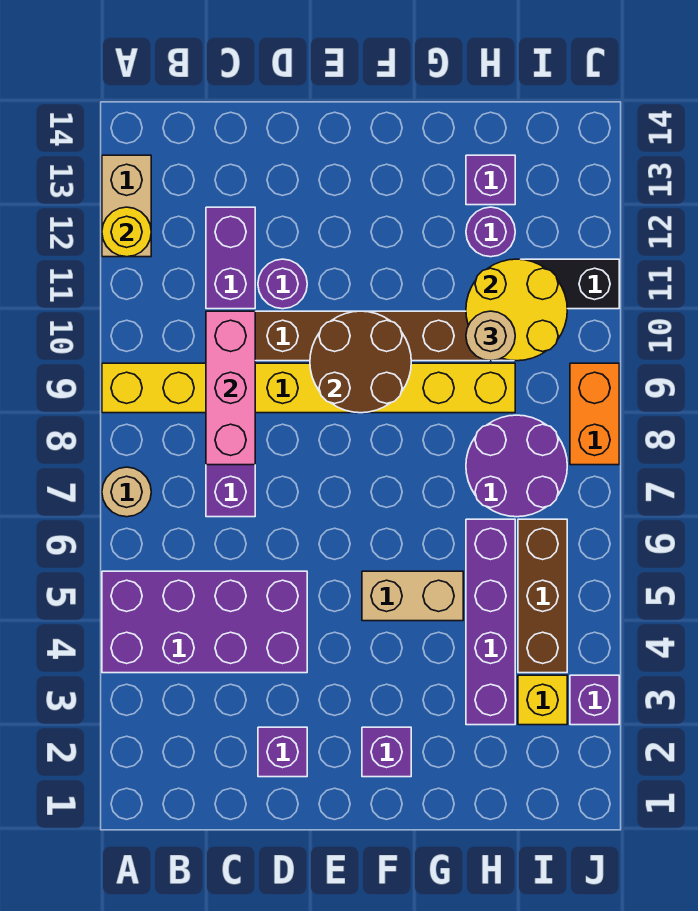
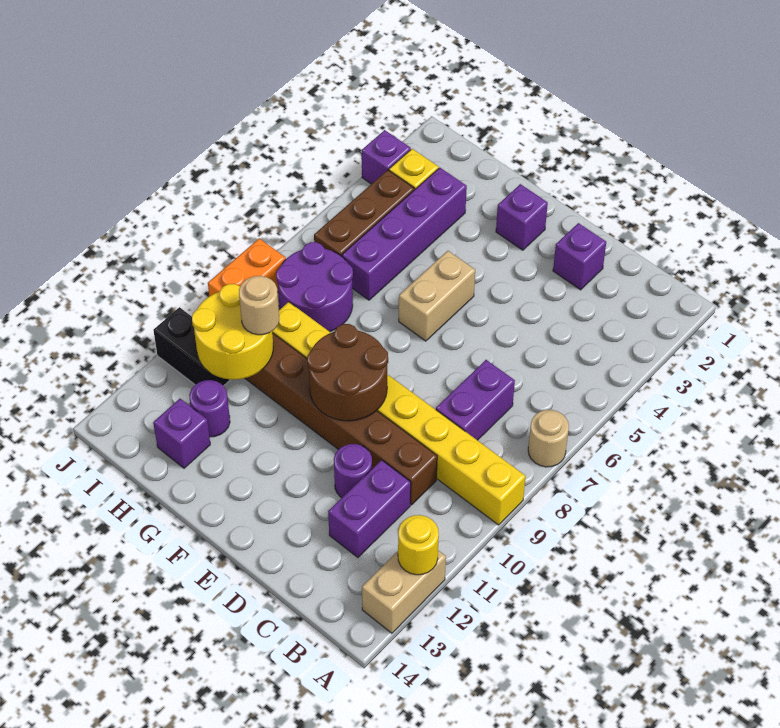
purple brick A4:D5 level 1 -> none
pink brick C8:C10 level 2 -> none
tan brick F5:G5 level 1 -> tan brick F5:F6 level 1

